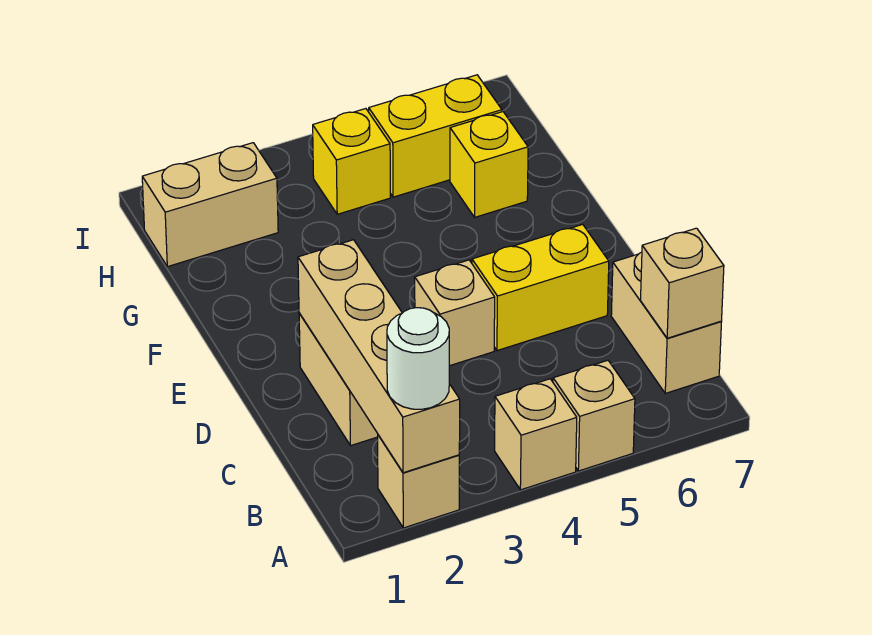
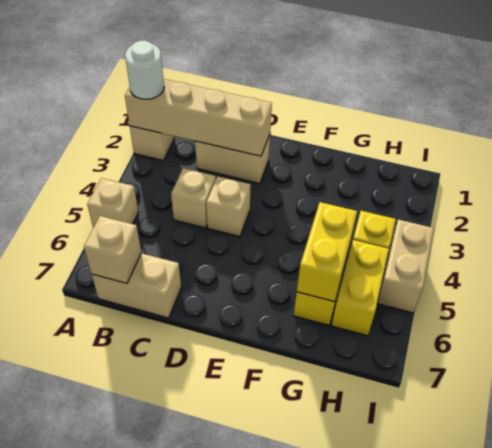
tan brick A4 level 1 -> tan brick C4 level 1
yellow brick D5:D6 level 1 -> yellow brick G5:G6 level 2
tan brick H1:H2 level 1 -> tan brick I4:I5 level 1

